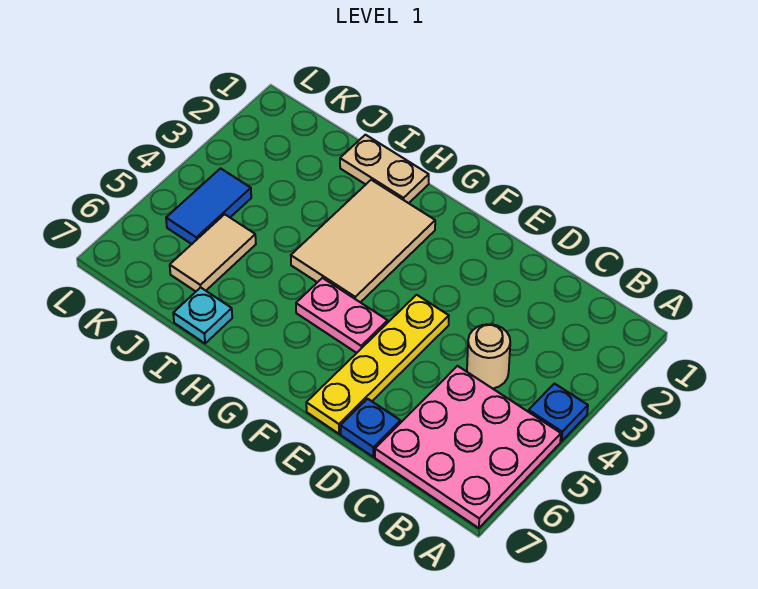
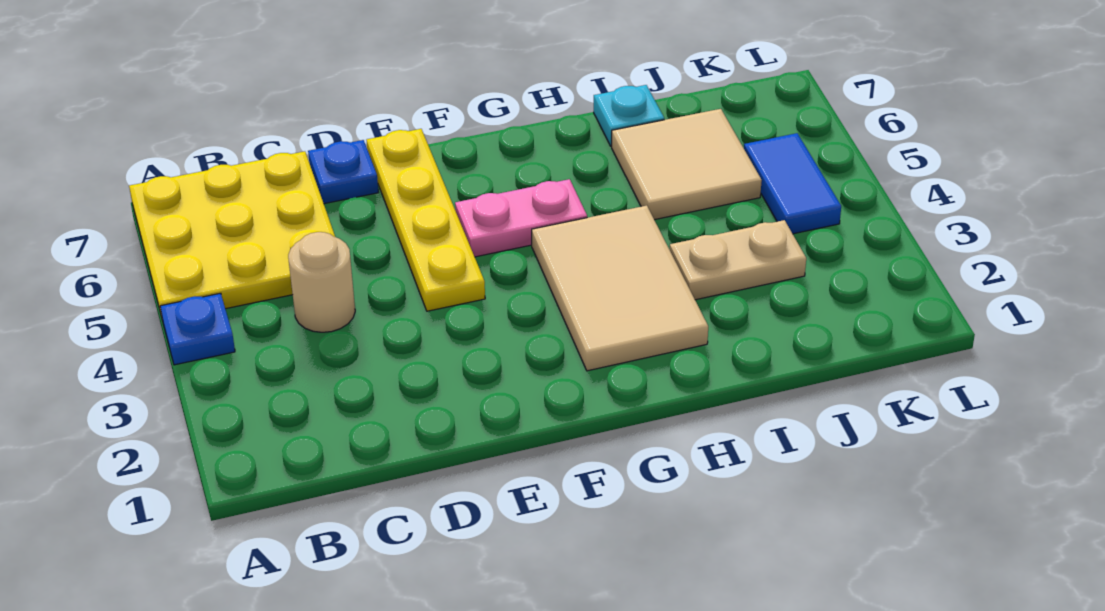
pink plate A5:C7 level 1 -> yellow plate A5:C7 level 1
tan plate H1:I1 level 1 -> tan plate I3:J3 level 1
tan tile J5:J6 level 1 -> tan tile I5:J6 level 1

